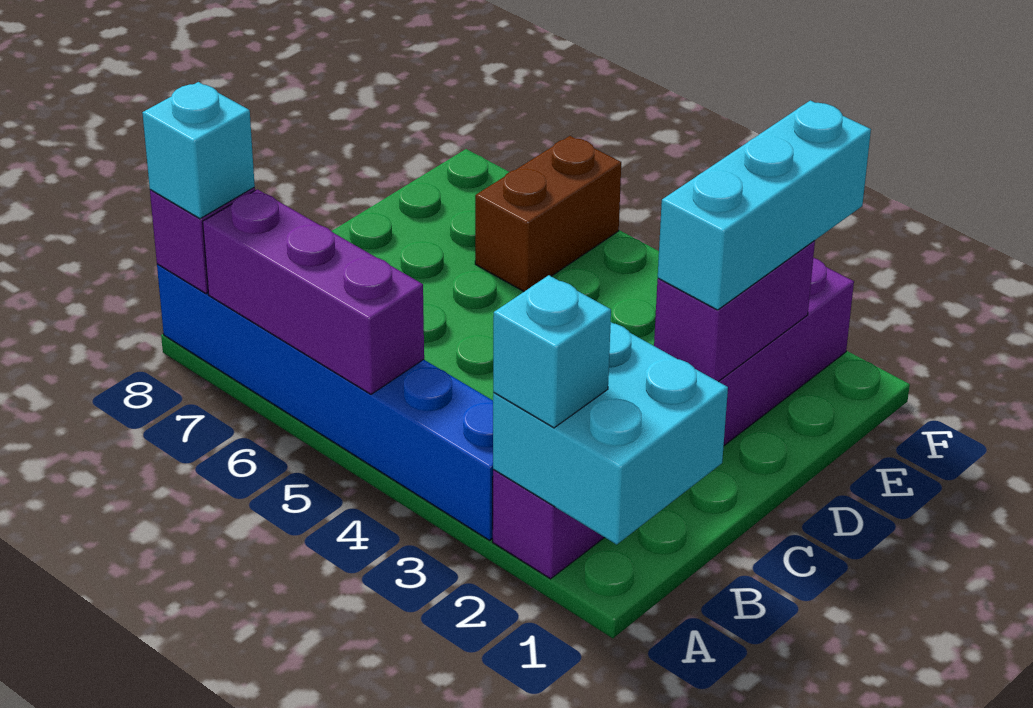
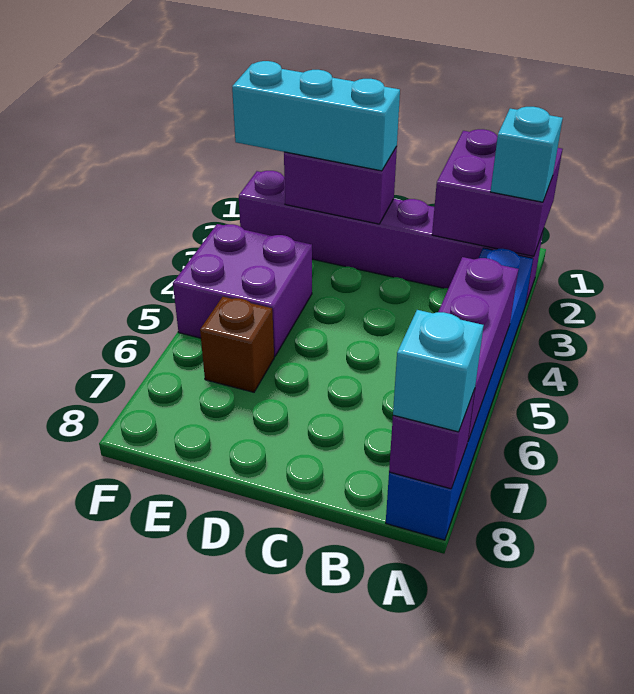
cyan brick A1:B2 level 2 -> purple brick A1:B2 level 2
none -> purple brick E4:F5 level 1
brown brick E6:F6 level 1 -> brown brick E6 level 1

